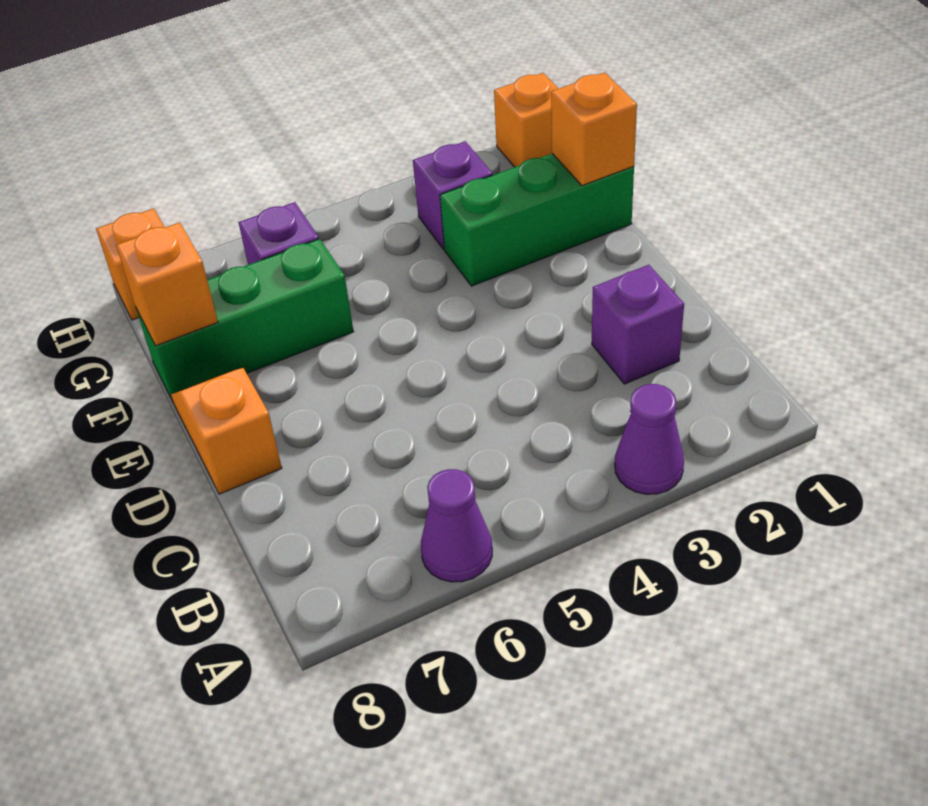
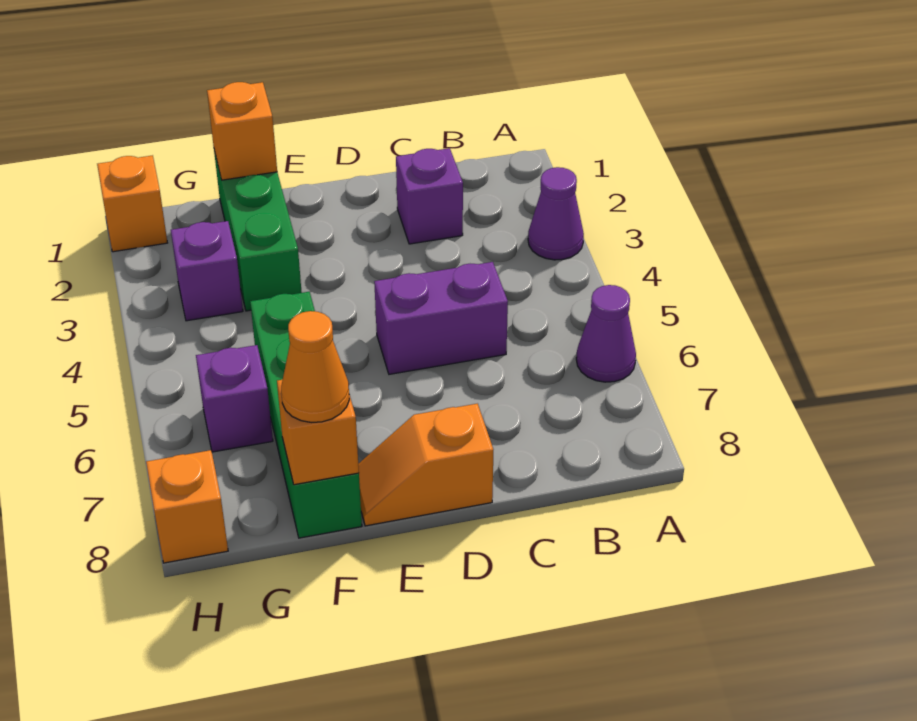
none -> purple brick C5:D5 level 1
green brick F6:F8 level 1 -> green brick F5:F8 level 1
none -> orange cone F8 level 3

